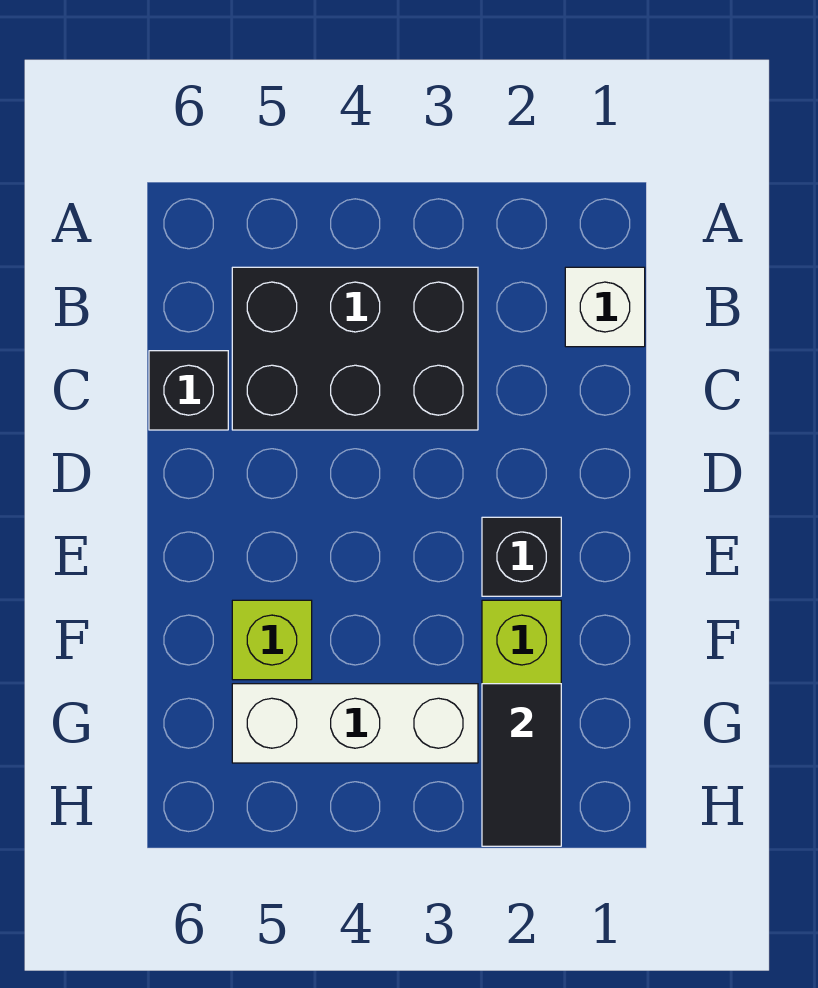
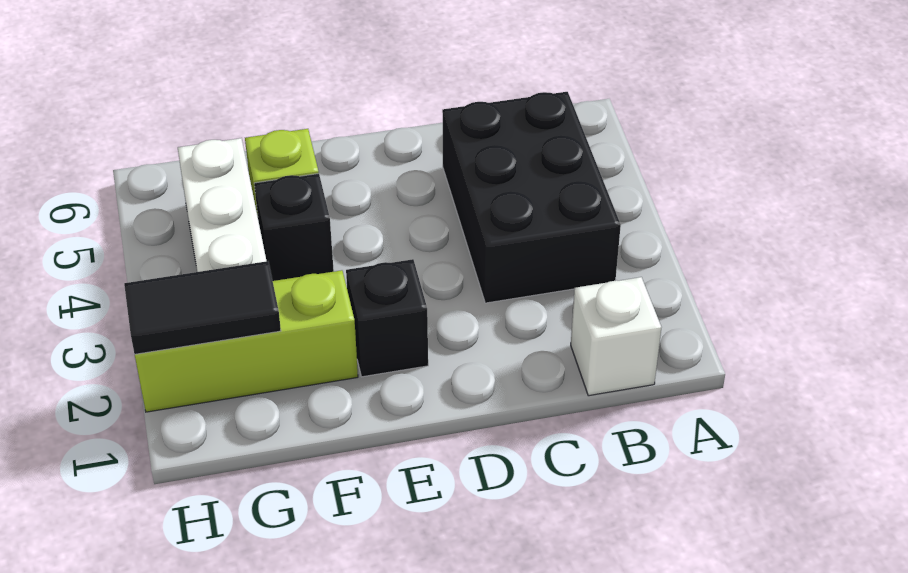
black brick C6 level 1 -> black brick F4 level 1

